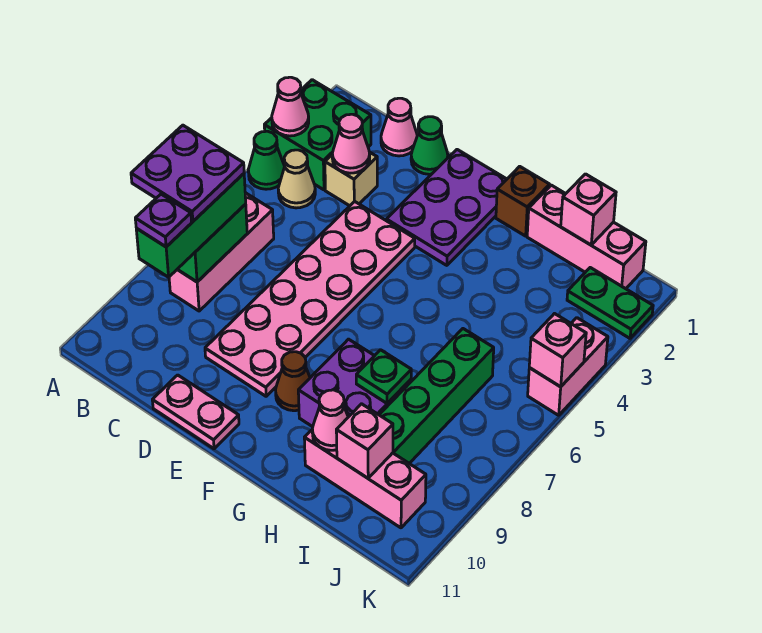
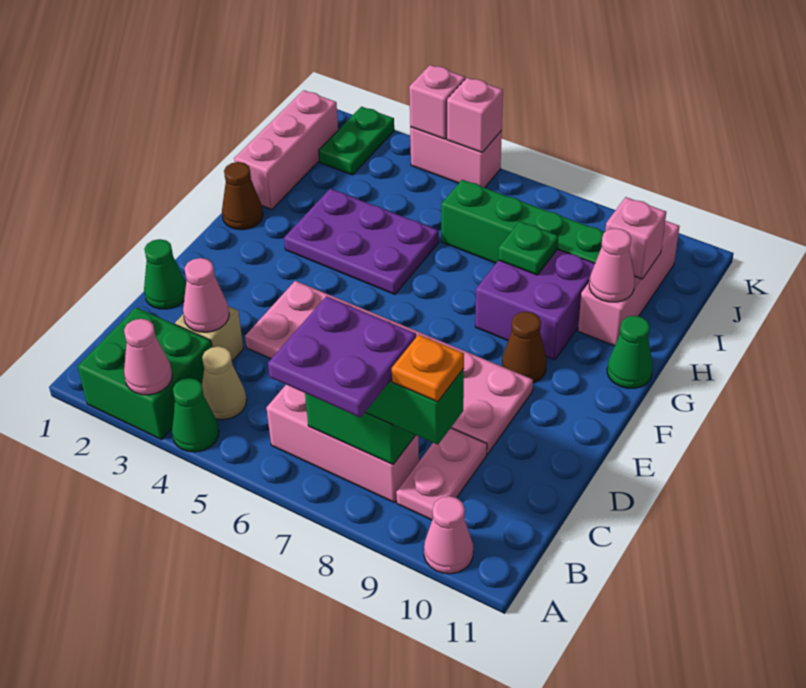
purple plate B9 level 4 -> orange plate B9 level 4
pink cone C1 level 1 -> pink cone A10 level 1
pink plate D11:E11 level 1 -> pink plate B9:C9 level 1
purple plate E1:F3 level 1 -> purple plate G3:H5 level 1
brown brick G1 level 1 -> brown cone G1 level 1
none -> green cone G11 level 1
pink brick I1 level 2 -> pink brick K4 level 2

